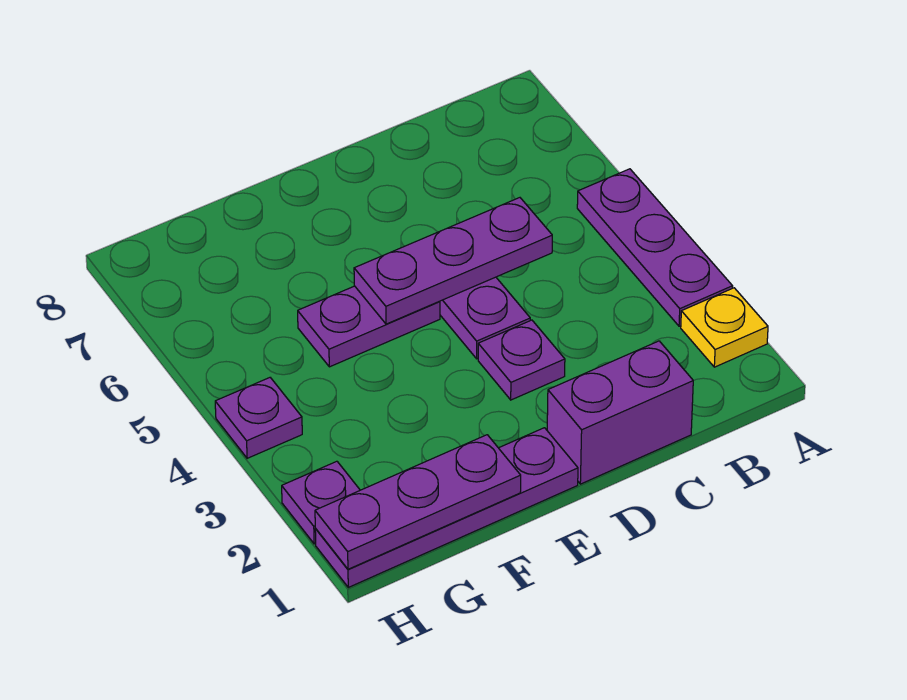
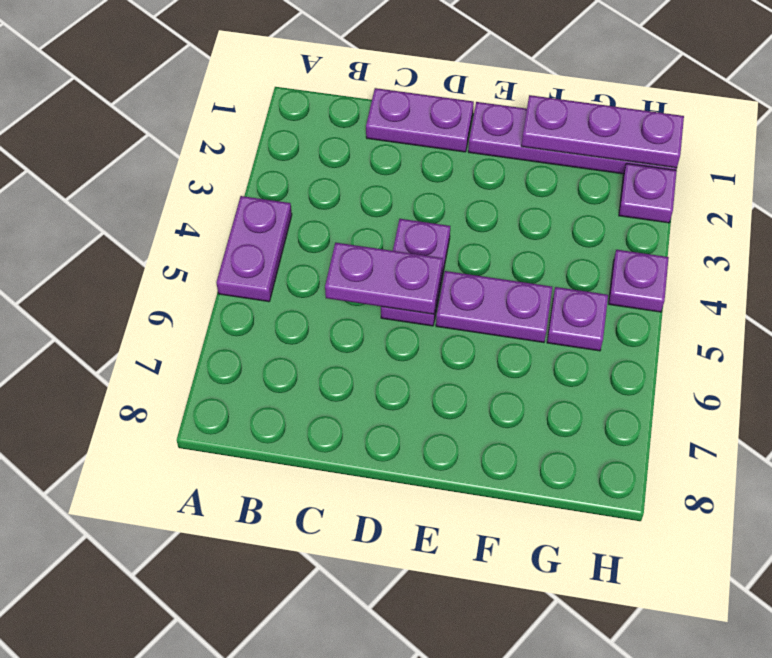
yellow plate A2 level 1 -> none
purple plate A3:A5 level 1 -> purple plate A4:A5 level 1
purple brick C1:D1 level 1 -> purple plate C1:D1 level 1
purple plate C5:E5 level 2 -> purple plate C5:D5 level 2
purple plate D3 level 1 -> purple plate G5 level 1

